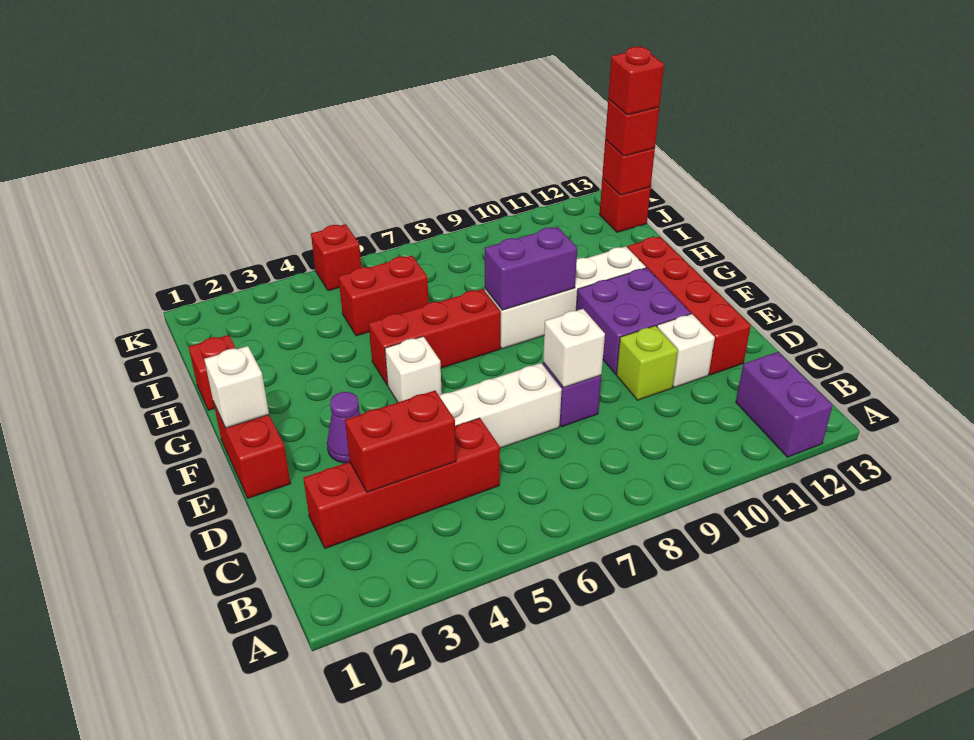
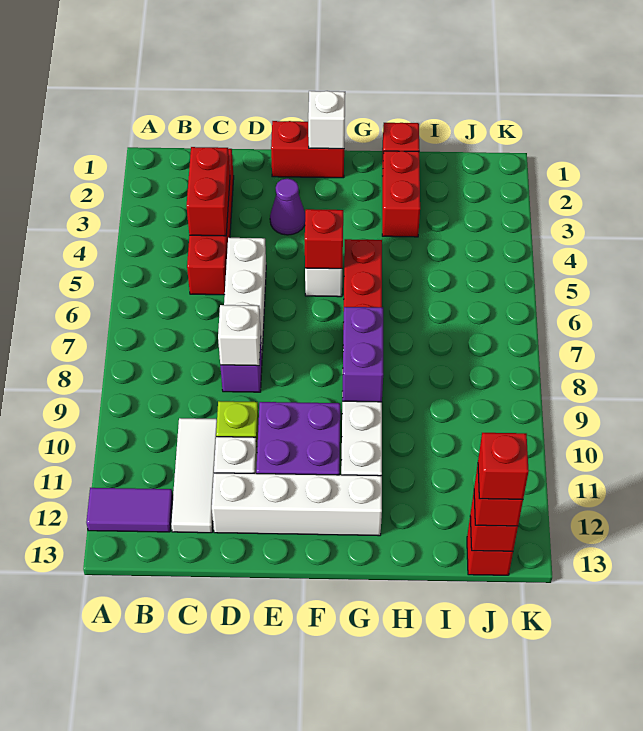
purple brick A12:B12 level 1 -> purple tile A12:B12 level 1
none -> white tile C10:C12 level 1
red brick D12:G12 level 1 -> white brick D12:G12 level 1
red brick I5:I6 level 1 -> red brick H2:H3 level 1
red brick K5 level 1 -> red brick F5 level 2

